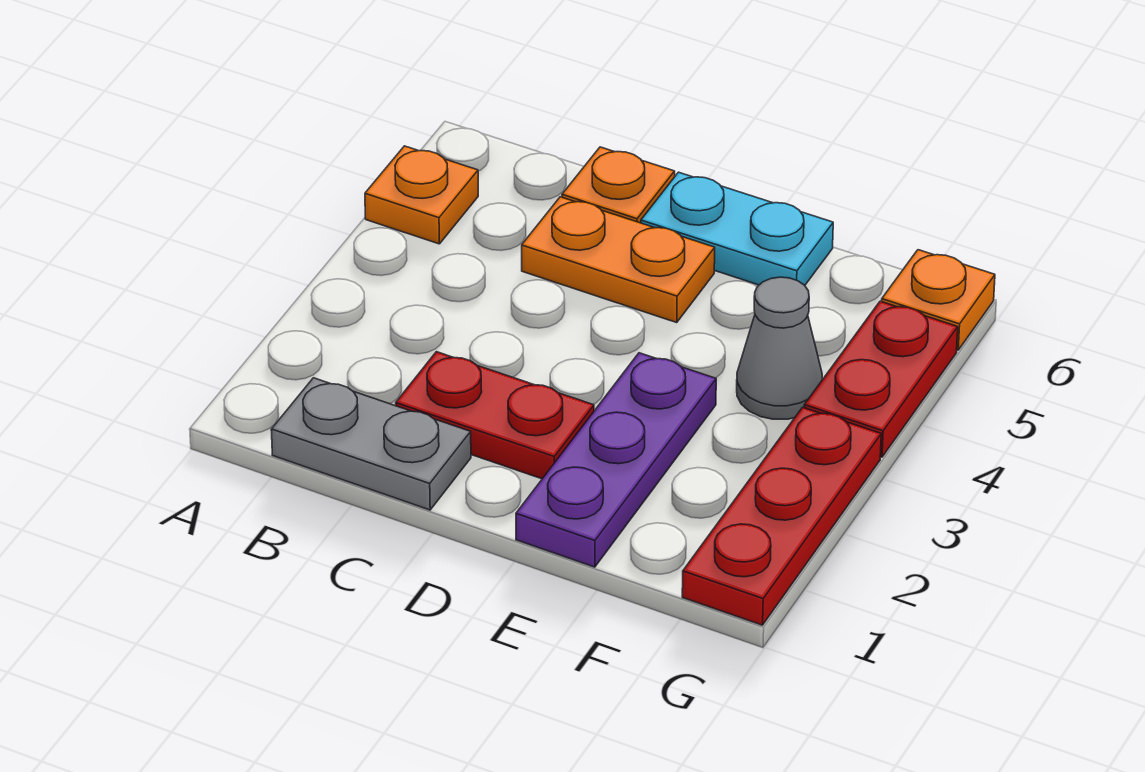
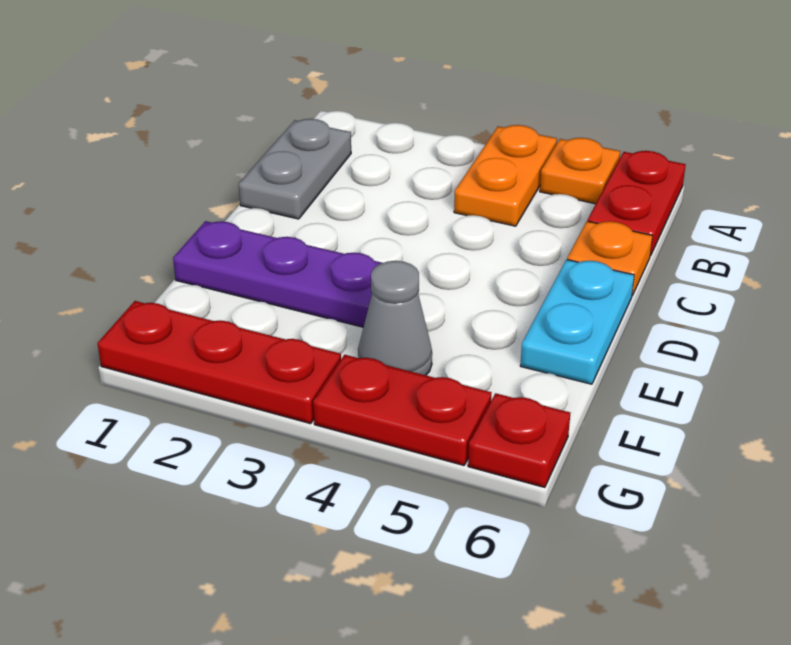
red plate C2:D2 level 1 -> red plate A6:B6 level 1
orange plate C5:D5 level 1 -> orange plate A4:B4 level 1
orange plate G6 level 1 -> red plate G6 level 1

